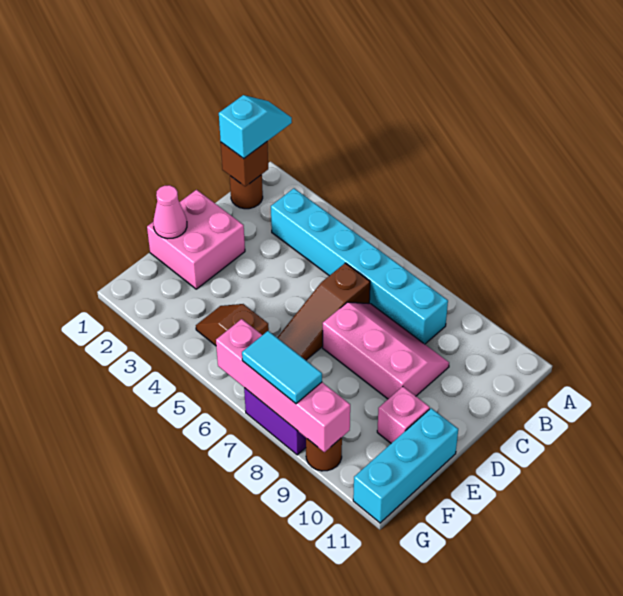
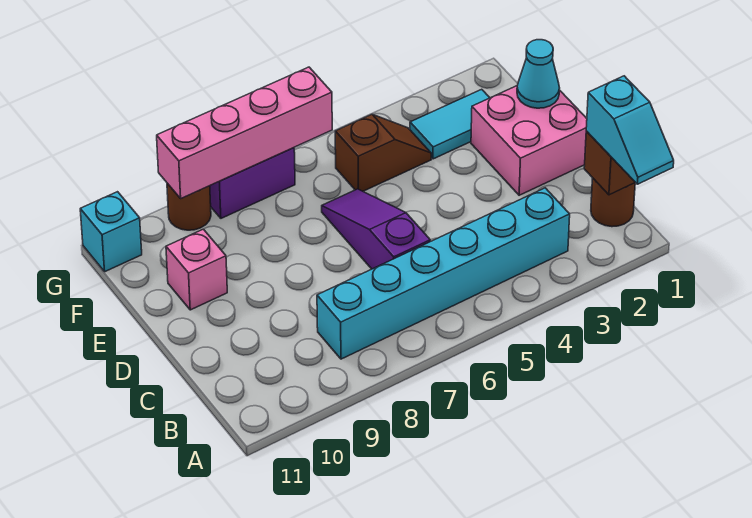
brown slope C6:E6 level 1 top C -> purple slope C6:E6 level 1 top C
pink slope C7:D9 level 1 top D -> none
pink cone E1 level 2 -> cyan cone E1 level 2
cyan brick E11:G11 level 1 -> cyan brick G11 level 1
cyan tile G7:G8 level 3 -> cyan tile F2:F3 level 1

